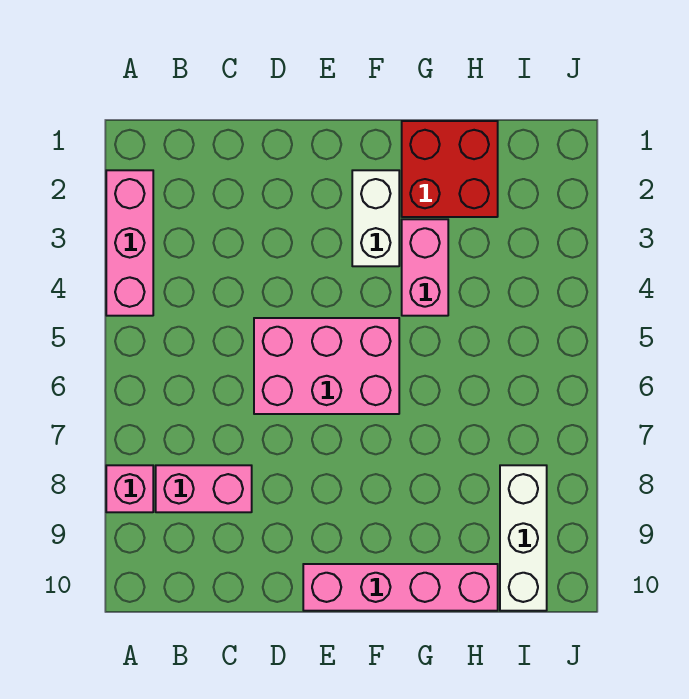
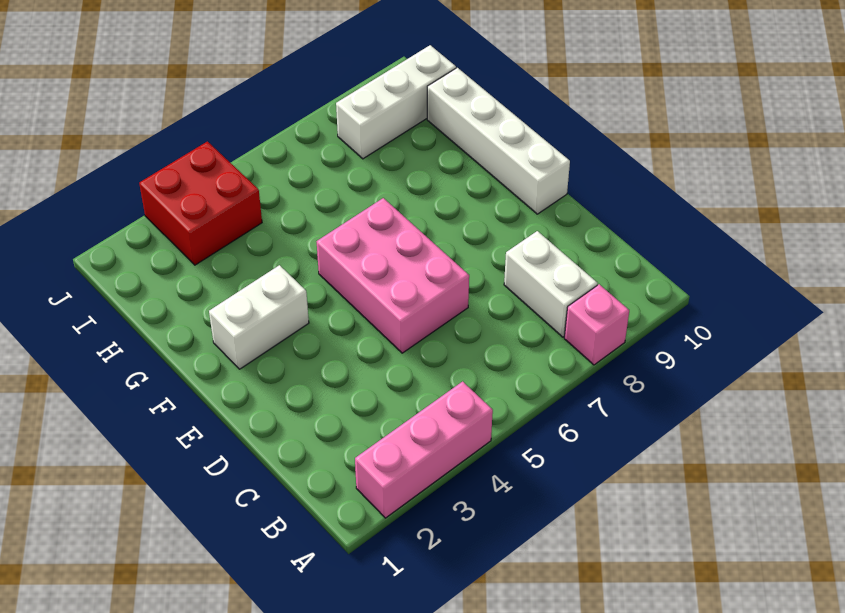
pink brick B8:C8 level 1 -> white brick B8:C8 level 1
pink brick E10:H10 level 1 -> white brick E10:H10 level 1
red brick G1:H2 level 1 -> red brick I3:J4 level 1
pink brick G3:G4 level 1 -> none

